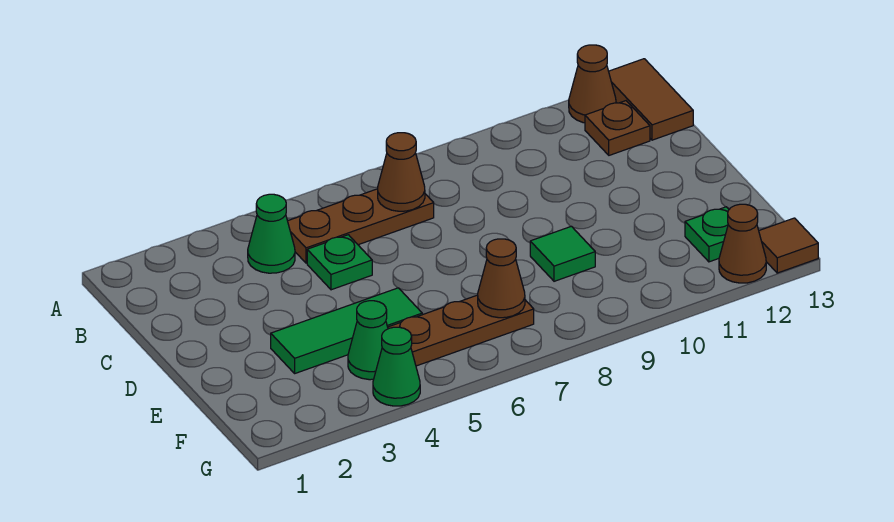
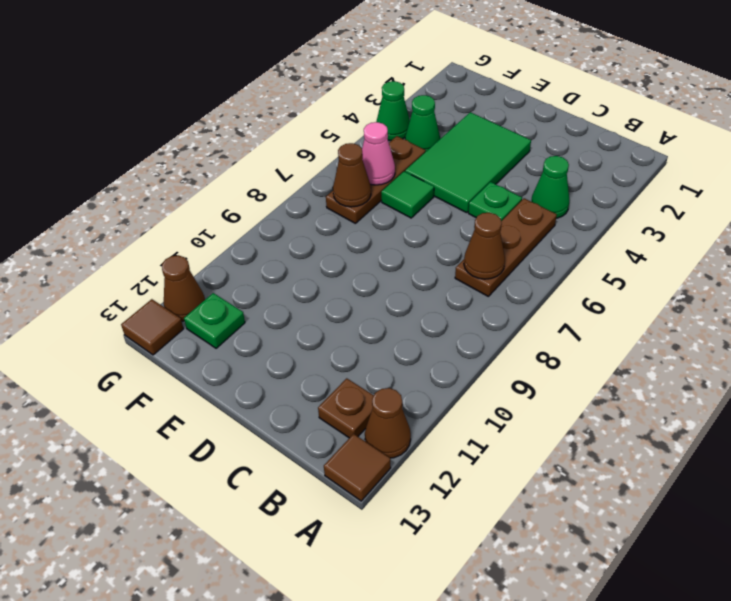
brown tile A13:B13 level 1 -> brown tile A13 level 1
green tile E3:E5 level 1 -> green tile D3:E5 level 1
green tile E9 level 1 -> green tile E6 level 1
none -> pink cone F6 level 2

